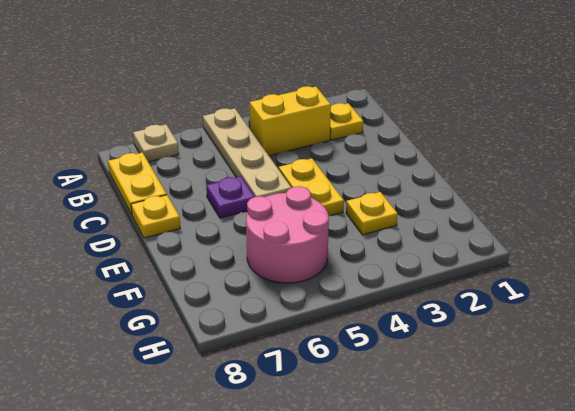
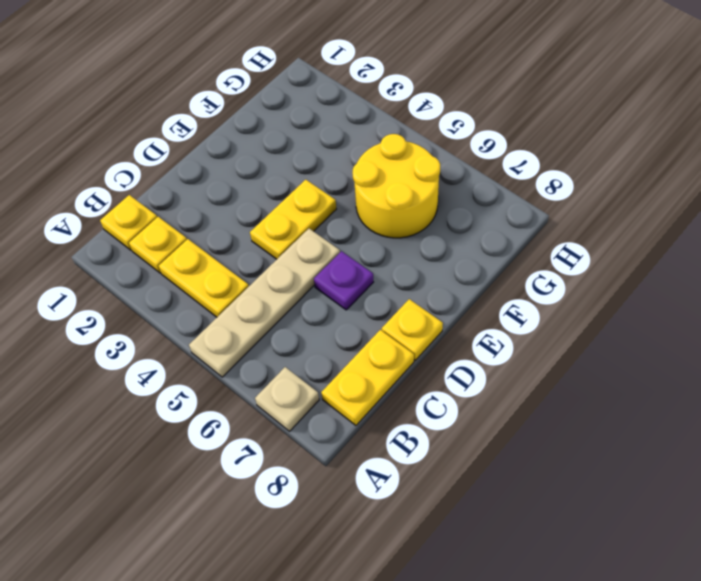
yellow brick B3:B4 level 1 -> yellow plate B3:B4 level 1
yellow plate F3 level 1 -> yellow plate B1 level 1
pink round brick F5:G6 level 1 -> yellow round brick F5:G6 level 1

